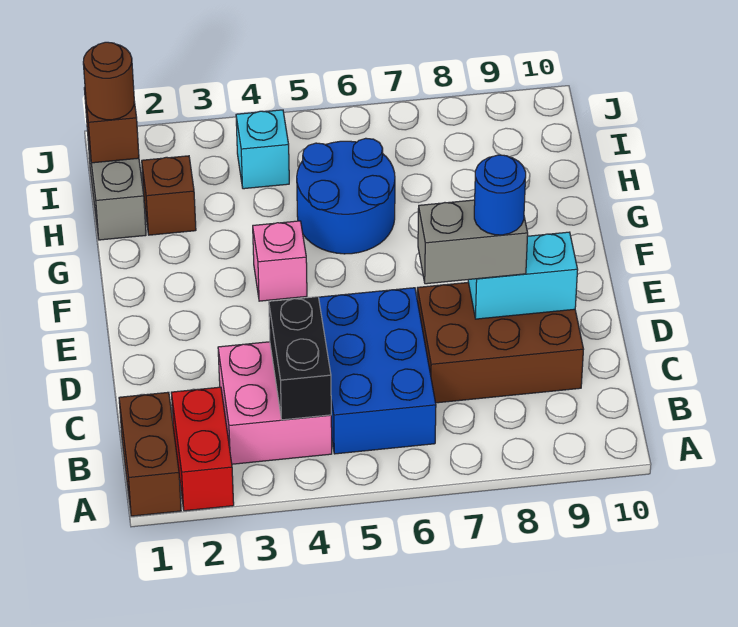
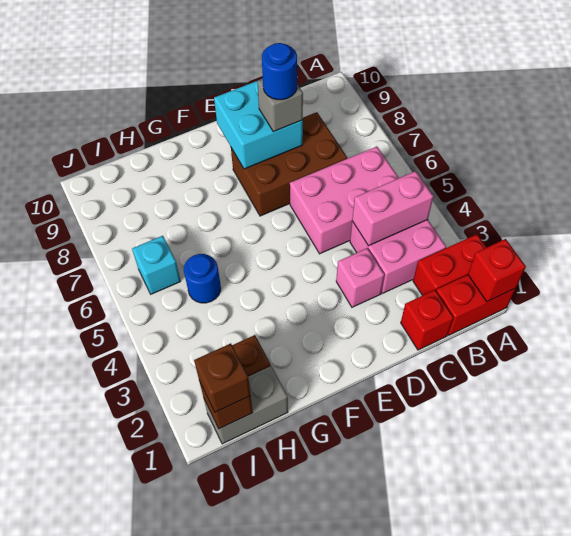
brown brick A1:B1 level 1 -> red brick A1:B1 level 1
none -> red brick A1 level 2
black brick B4:C4 level 2 -> pink brick B4:C4 level 2
blue brick B5:D6 level 1 -> pink brick B5:D6 level 1
none -> red brick C1 level 1
brown brick C7:D9 level 1 -> brown brick C7:E8 level 1
grey brick D7:D8 level 3 -> grey brick D8 level 3
cyan brick D8:D9 level 2 -> cyan brick D8:E9 level 2
pink brick F4 level 1 -> pink brick D3 level 1
blue round brick G5:H6 level 1 -> blue round brick H5 level 1
brown round brick I1 level 3 -> brown brick I1 level 3
cyan brick I4 level 1 -> cyan brick I6 level 1

